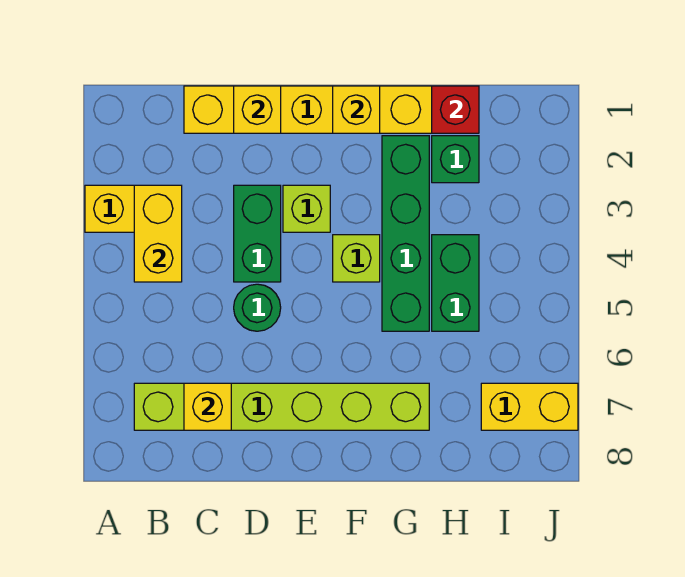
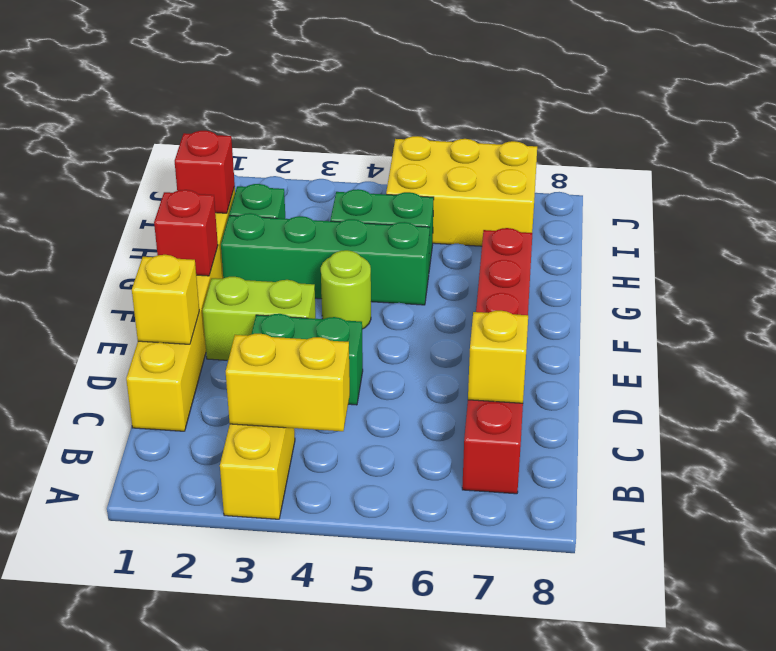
lime brick B7:G7 level 1 -> red brick B7:G7 level 1
green round brick D5 level 1 -> none
lime brick E3 level 1 -> lime brick E2:E3 level 1
yellow brick F1 level 2 -> red brick F1 level 2
lime brick F4 level 1 -> lime round brick F4 level 1
yellow brick I7:J7 level 1 -> yellow brick I5:J7 level 1

